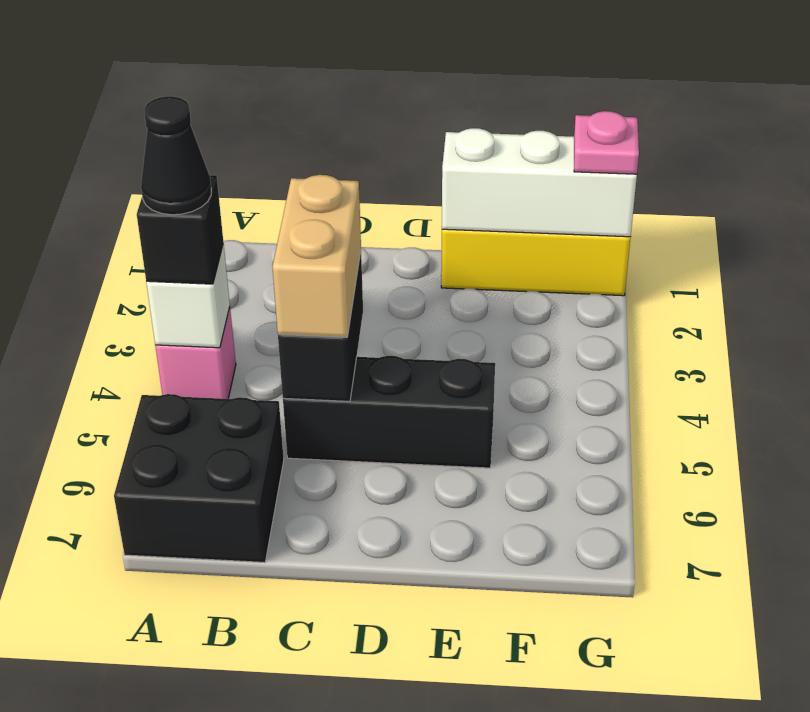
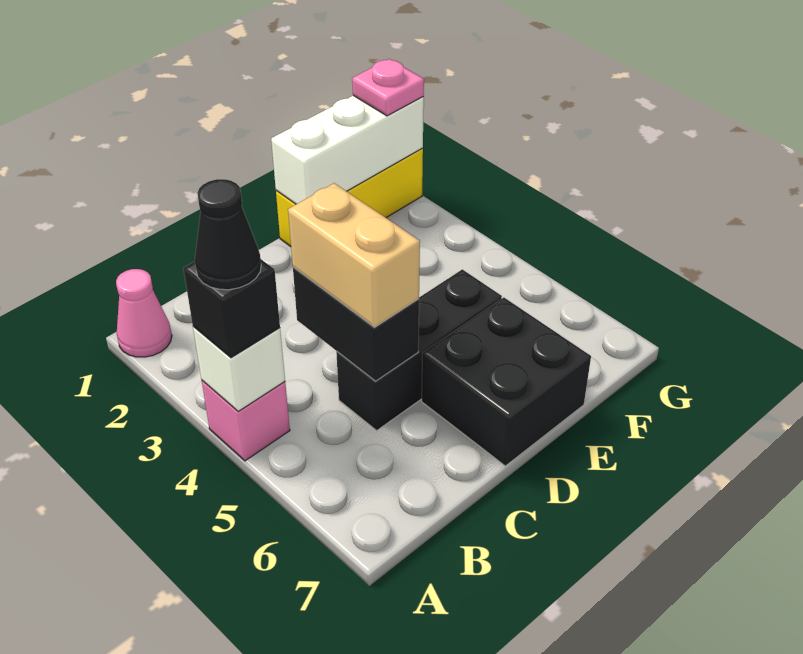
none -> pink cone A1 level 1
black brick A6:B7 level 1 -> black brick D6:E7 level 1

